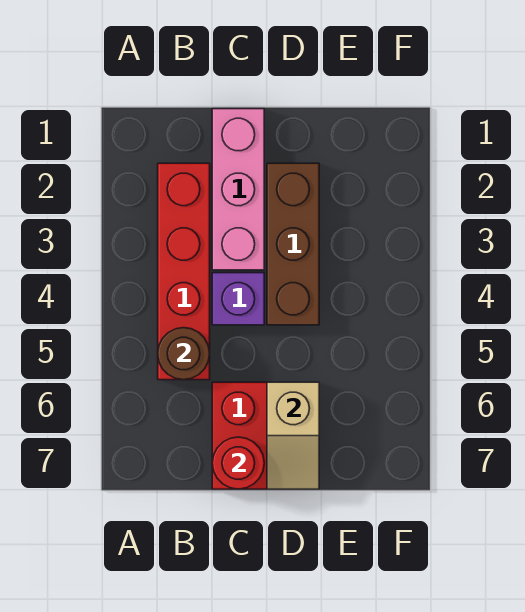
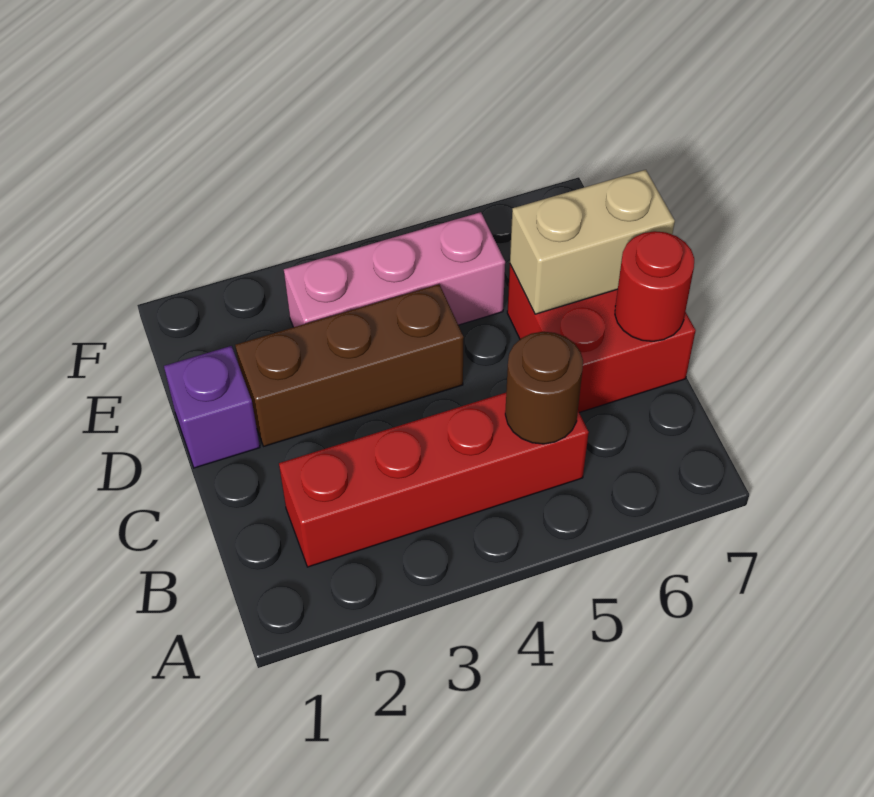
pink brick C1:C3 level 1 -> pink brick E3:E5 level 1
purple brick C4 level 1 -> purple brick D1 level 1
tan slope D6:D7 level 2 top 6 -> tan brick D6:D7 level 2

